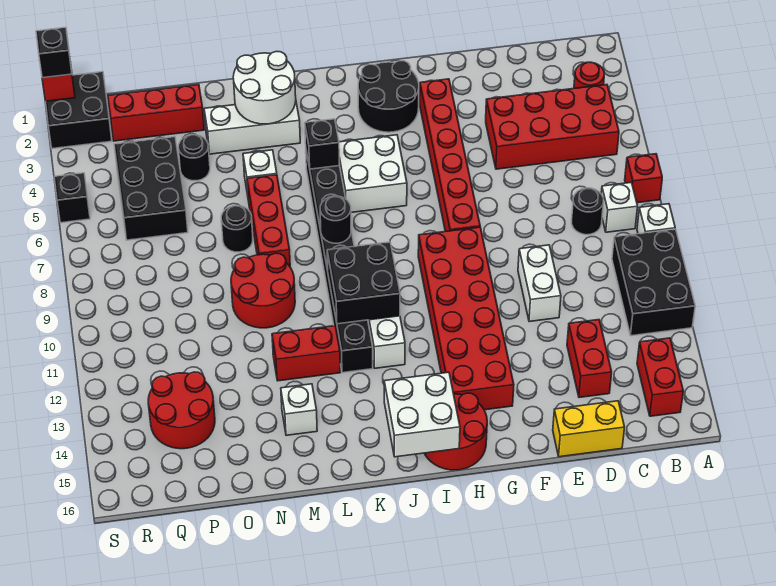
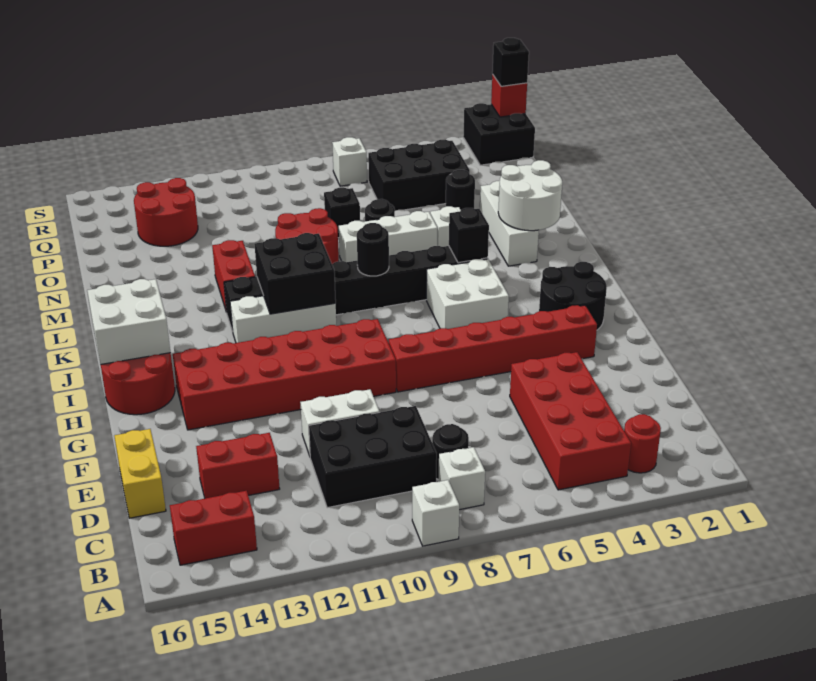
red brick A7 level 1 -> none
black brick A10:B12 level 1 -> black brick C9:D11 level 1
red brick M6:M8 level 1 -> white brick M6:M8 level 1
white brick M14 level 1 -> white brick R7 level 1
red brick O2:Q2 level 1 -> none
black brick S5 level 1 -> black brick O8 level 1

